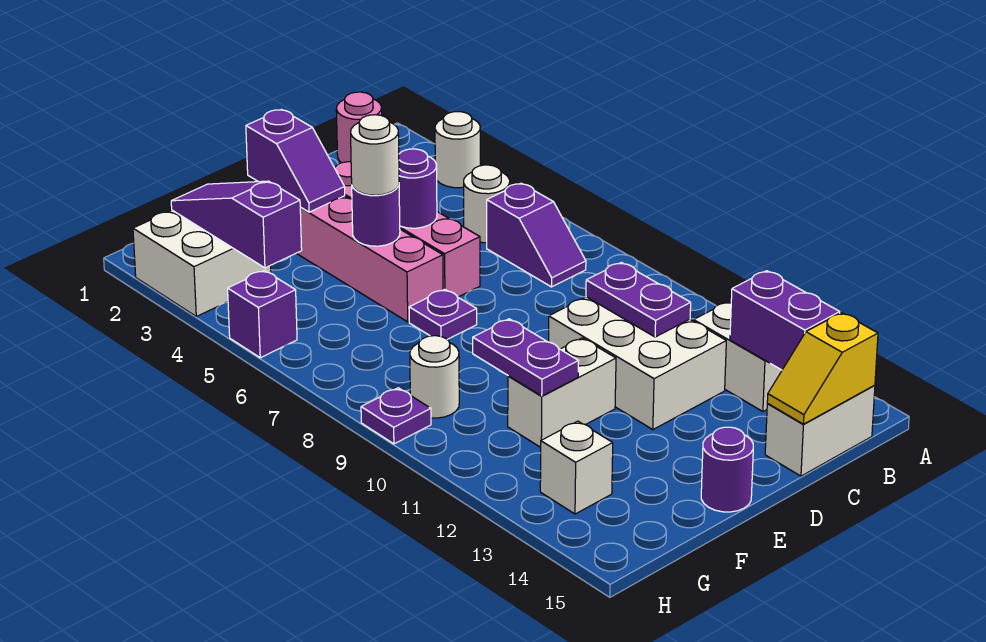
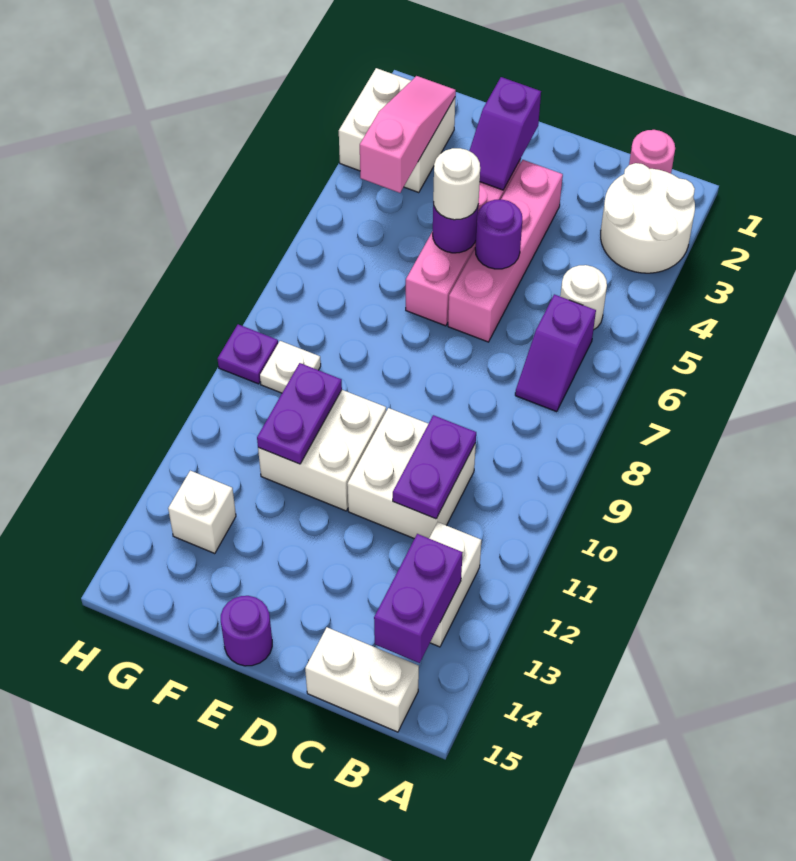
white round brick A3 level 1 -> white round brick A2:B3 level 1
yellow slope B15:C15 level 2 top B -> none
white brick C10:D12 level 1 -> white brick C10:D11 level 1
purple plate E7 level 1 -> none
white brick E11:F11 level 1 -> white brick E10:F11 level 1
purple slope G2:G4 level 2 top 4 -> pink slope G2:G4 level 2 top 4
white round brick G9 level 1 -> white plate G9 level 1
purple brick H5 level 1 -> none

